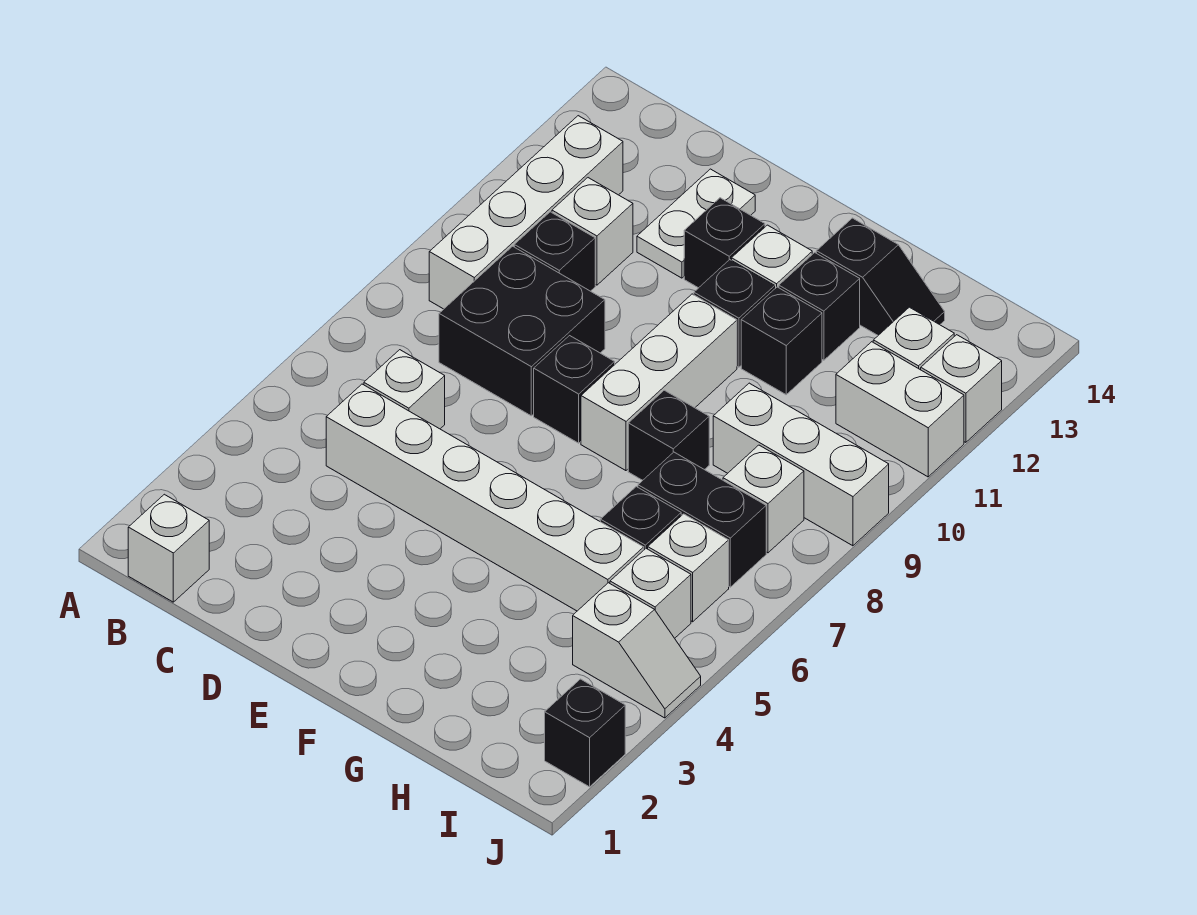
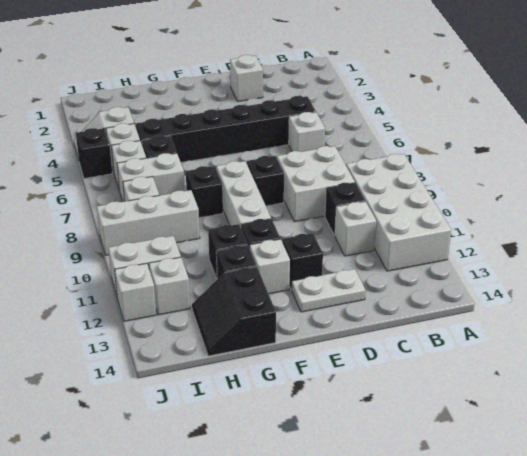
white brick B1 level 1 -> white brick D2 level 1
white brick B9:B12 level 1 -> white brick A9:B12 level 1
white brick C5:H5 level 1 -> black brick C5:H5 level 1
black brick C8:D9 level 1 -> white brick C8:D9 level 1
white plate D12:D13 level 1 -> white plate D13:E13 level 1
black slope G13:H13 level 1 top G -> black slope G13:H14 level 1 top G
black brick H7:I7 level 1 -> white brick H7:I7 level 1
black brick J2 level 1 -> black brick J5 level 1

